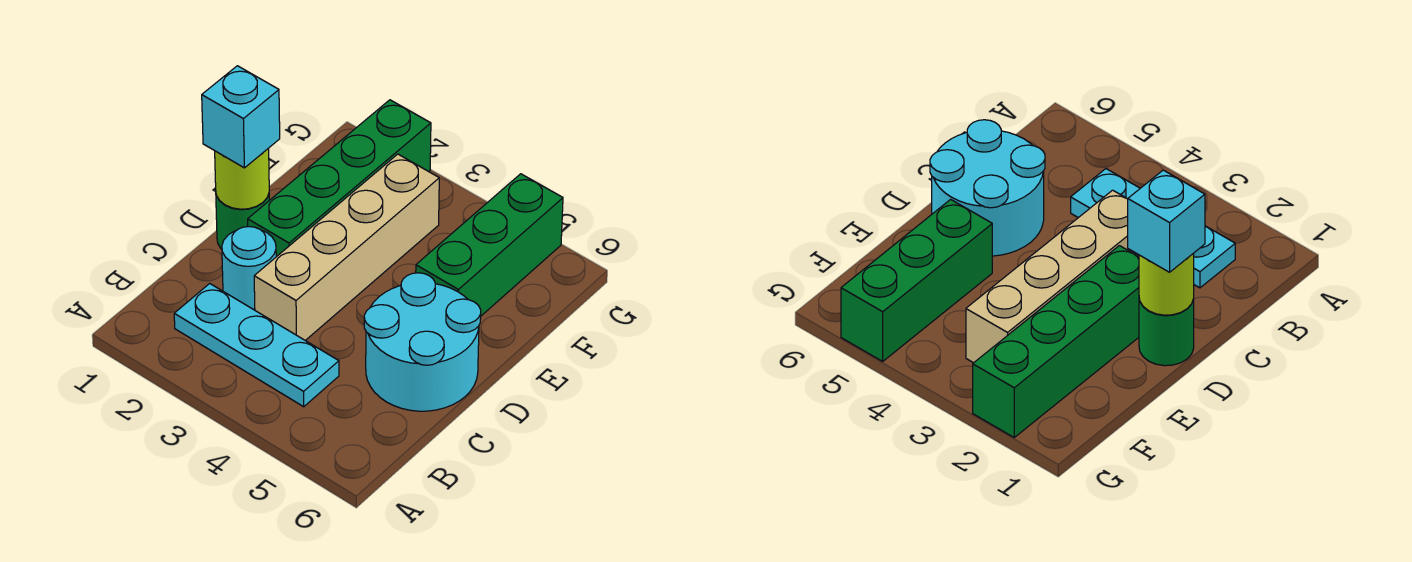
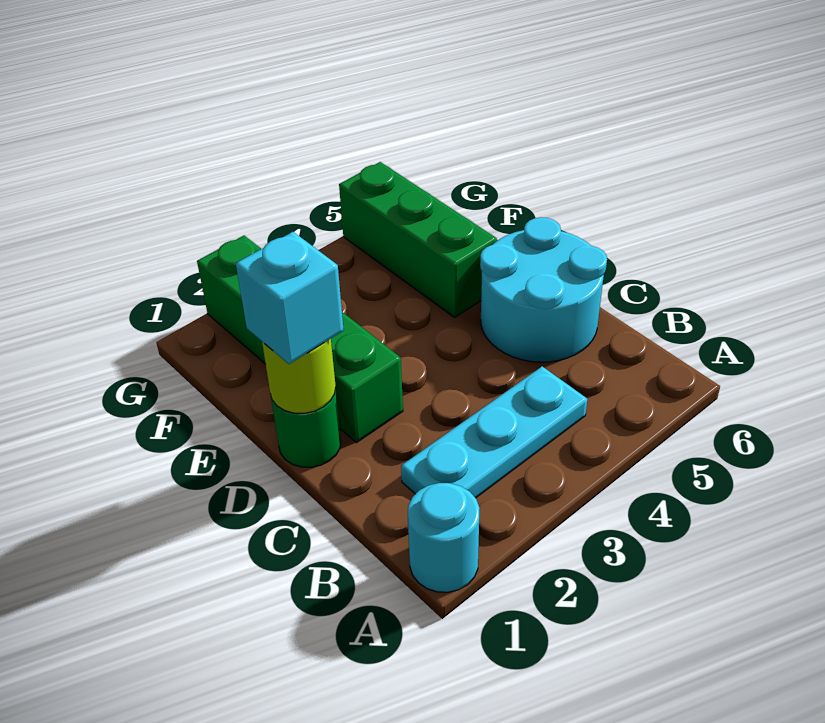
cyan round brick C2 level 1 -> cyan round brick A1 level 1
tan brick C3:F3 level 1 -> none

